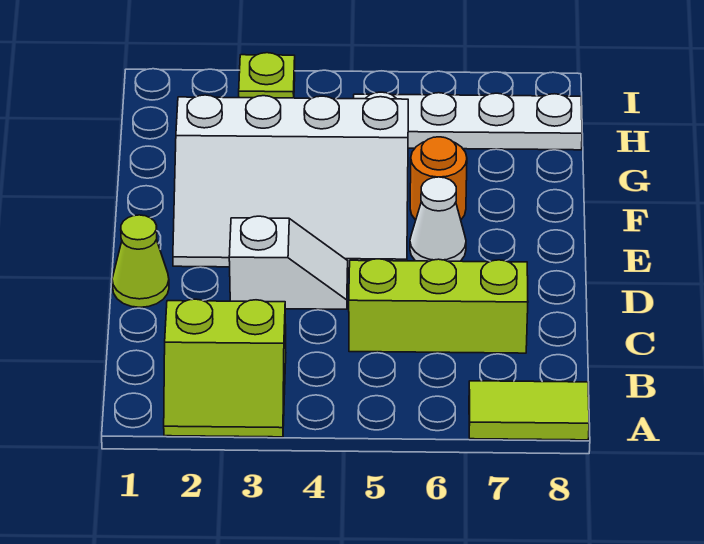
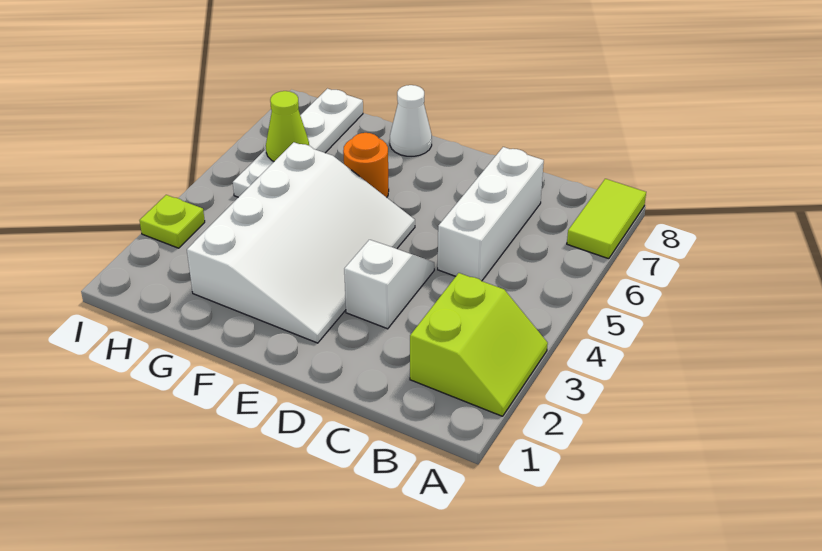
lime brick C5:C7 level 1 -> white brick C5:C7 level 1
lime cone D1 level 1 -> lime cone H6 level 2
white cone E6 level 1 -> white cone F8 level 1

